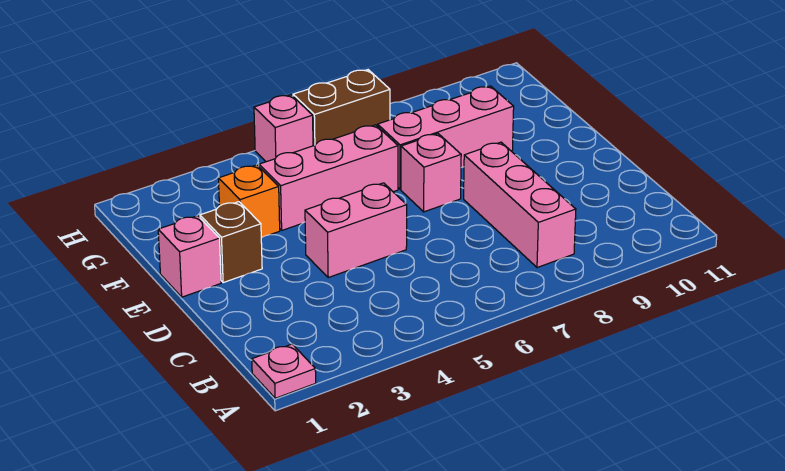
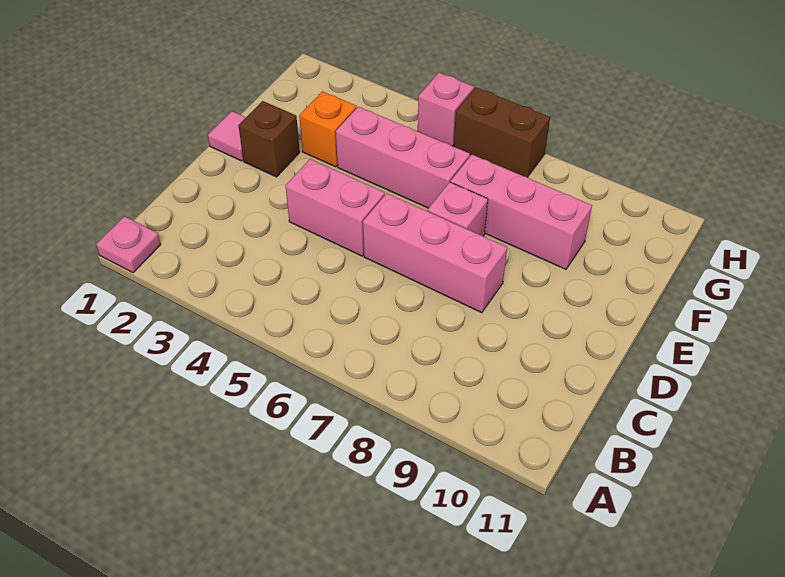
pink brick B8:D8 level 1 -> pink brick D6:D8 level 1
pink brick E1 level 1 -> pink tile E1 level 1

